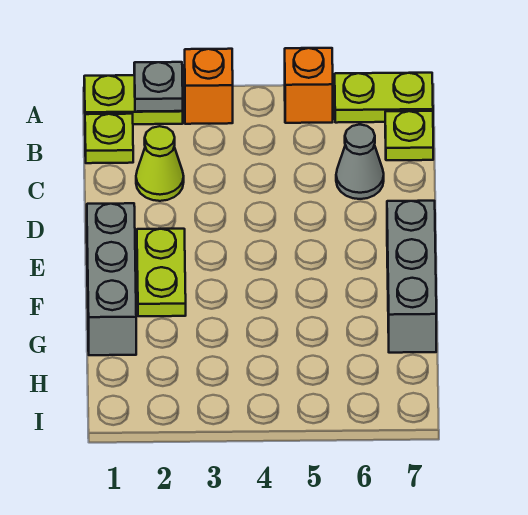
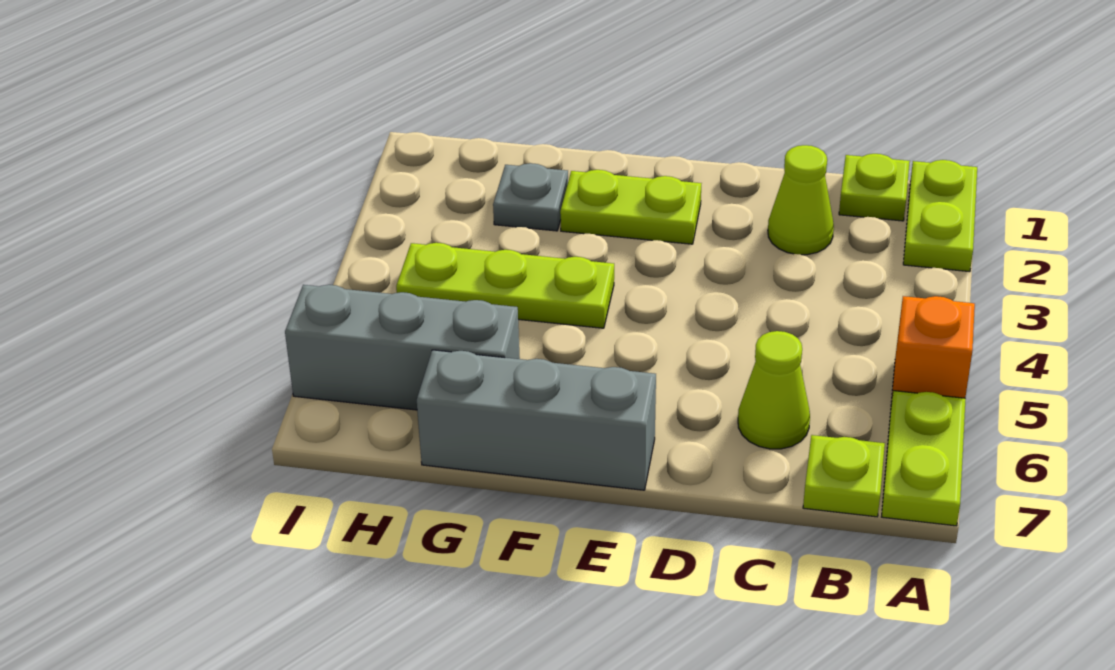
grey plate A2 level 2 -> grey plate G2 level 1
orange brick A3 level 1 -> none
grey cone C6 level 1 -> lime cone C6 level 1
grey brick E1:G1 level 1 -> grey brick G6:I6 level 1
none -> lime plate F4:H4 level 1

